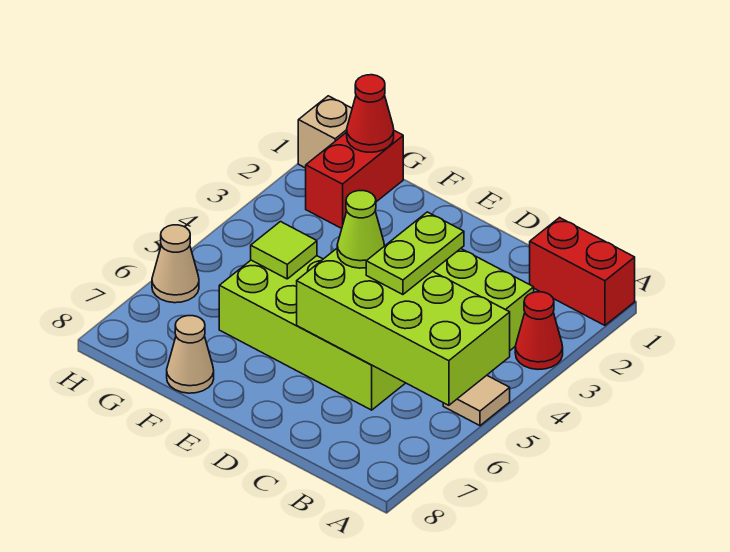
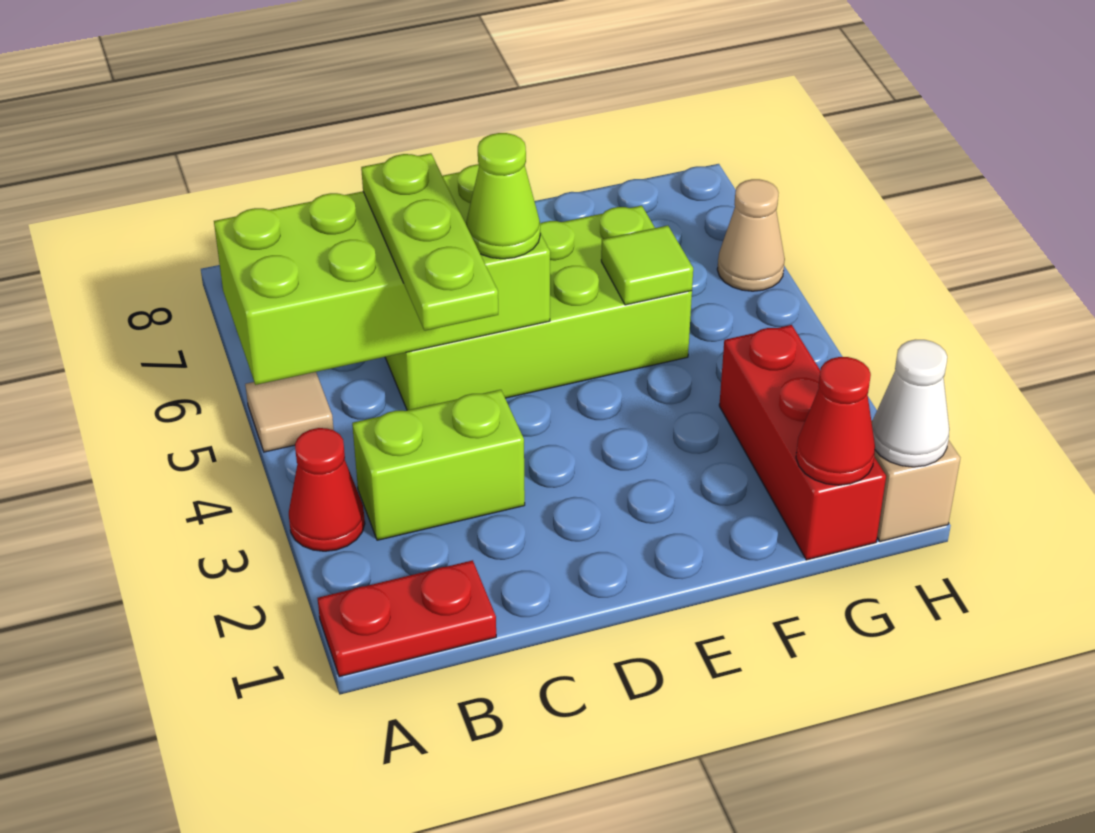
red brick A1:B1 level 1 -> red plate A1:B1 level 1
lime plate C4:C5 level 3 -> lime plate C4:C6 level 3
tan cone F8 level 1 -> none
red brick G1:G2 level 1 -> red brick G1:G3 level 1
none -> white cone H1 level 2

